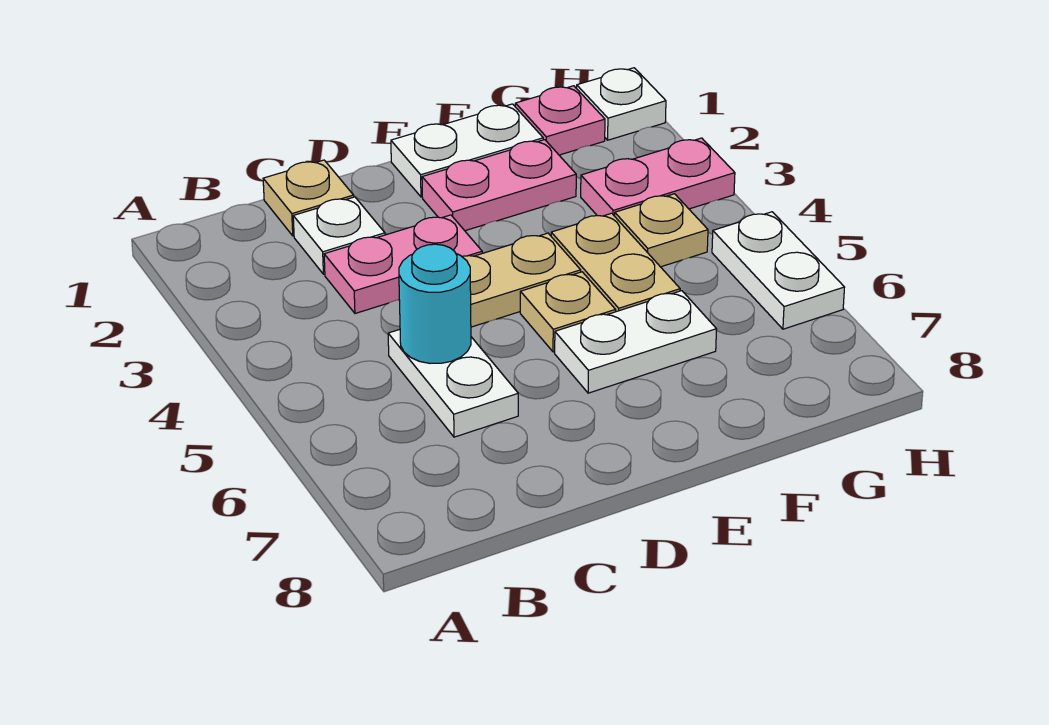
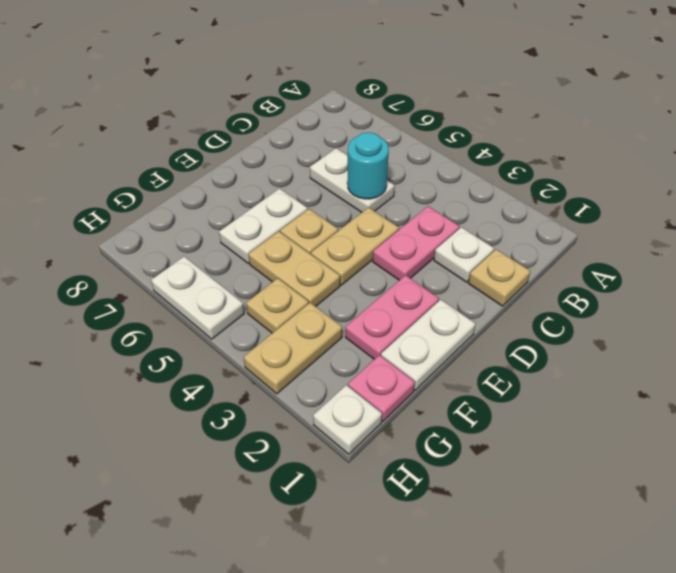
pink plate G3:H3 level 1 -> tan plate G3:H3 level 1

